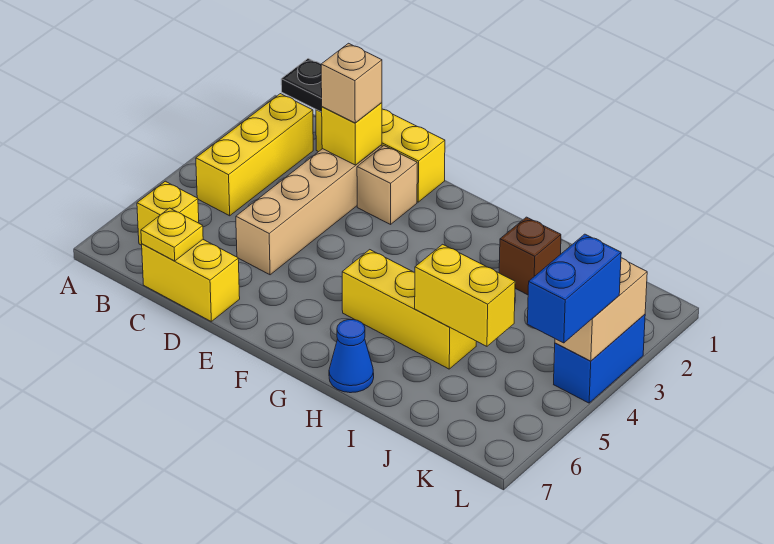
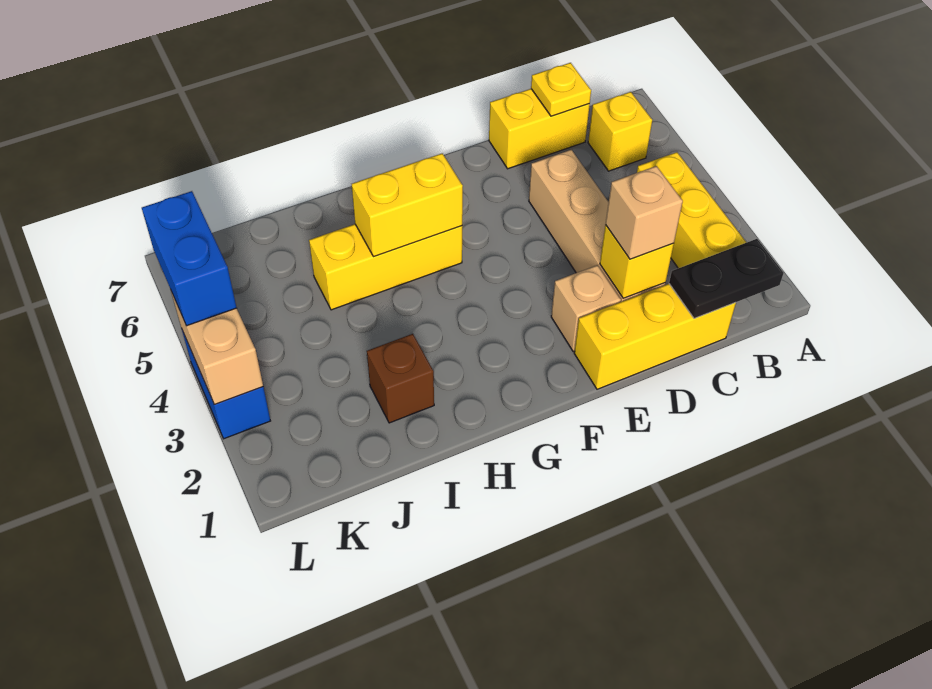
blue cone H7 level 1 -> none
yellow brick I5:J5 level 2 -> yellow brick G5:H5 level 2

